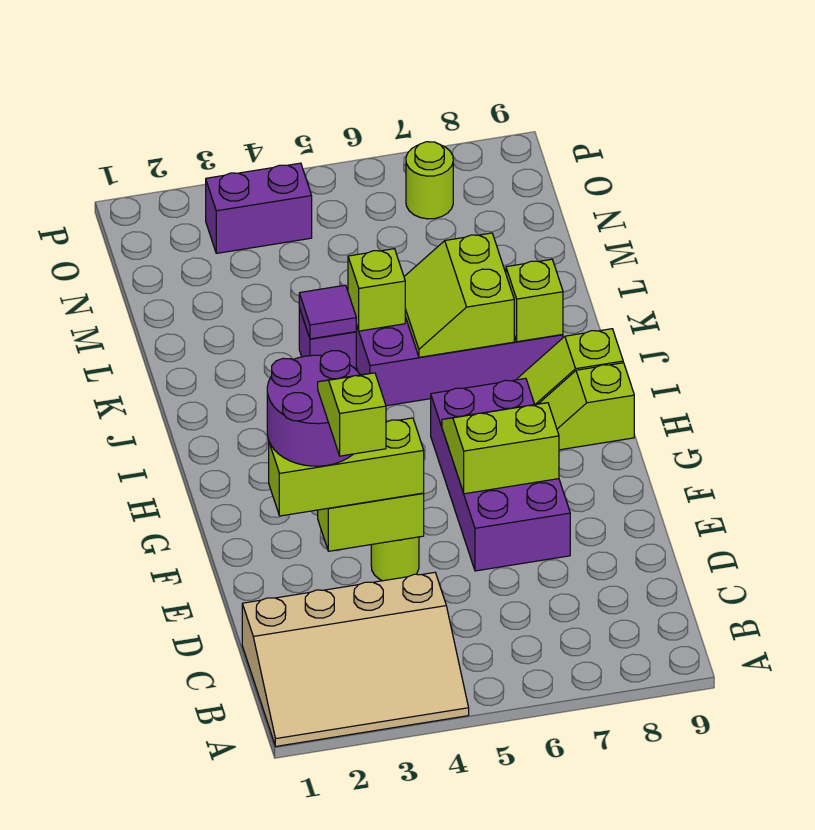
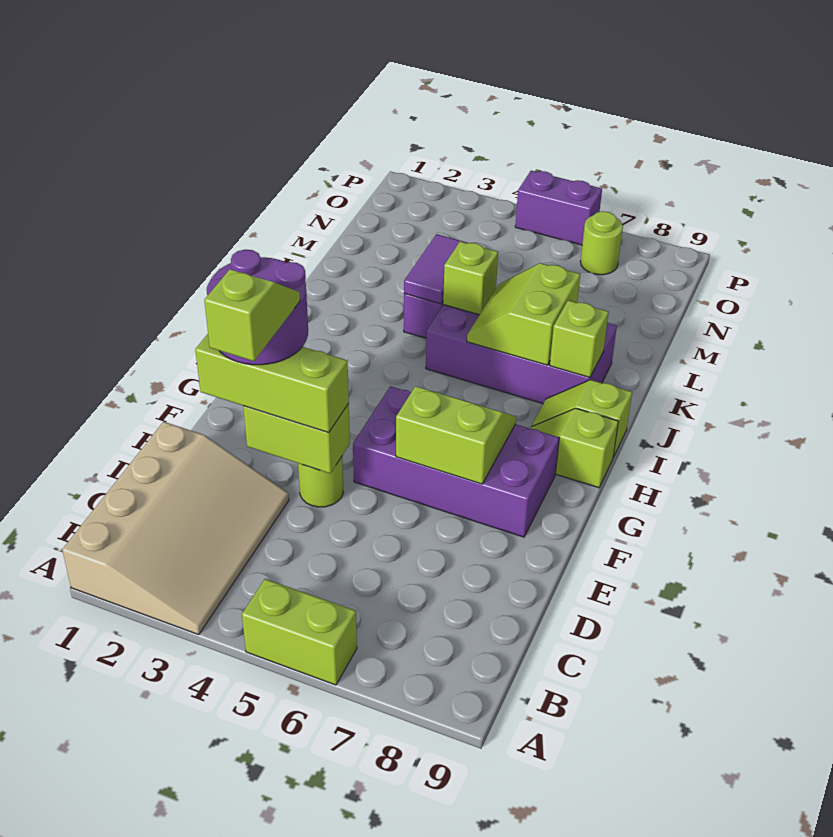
tan slope A1:C4 level 1 top C -> tan slope A1:D3 level 1 top 1
none -> lime brick A5:A6 level 1
purple brick E6:H7 level 1 -> purple brick F5:G8 level 1
purple tile K4 level 2 -> purple tile K4:L4 level 2
purple brick O3:O4 level 1 -> purple brick P5:P6 level 1

